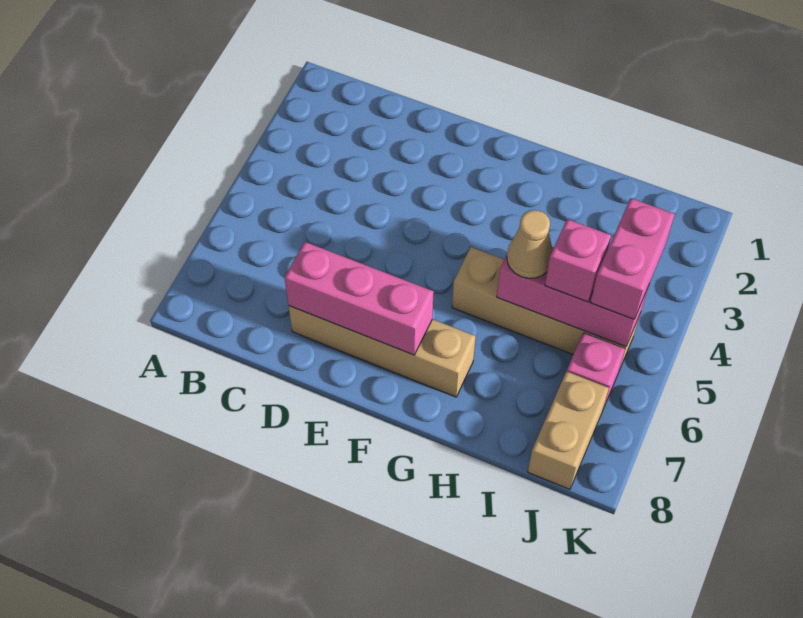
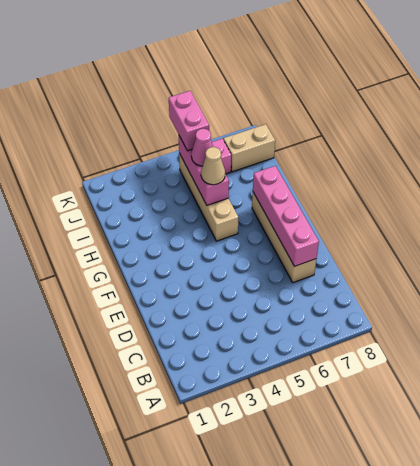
pink brick D7:F7 level 2 -> pink brick D7:G7 level 2
pink brick I5 level 3 -> pink cone I5 level 3
pink brick J4:J5 level 3 -> pink brick J5:K5 level 3

